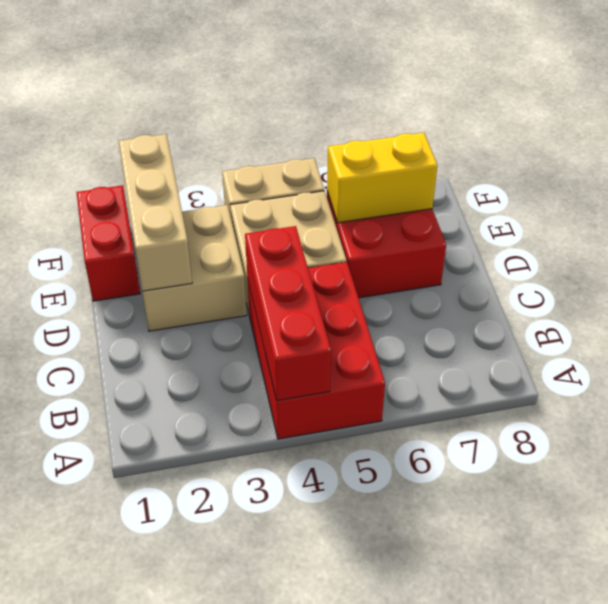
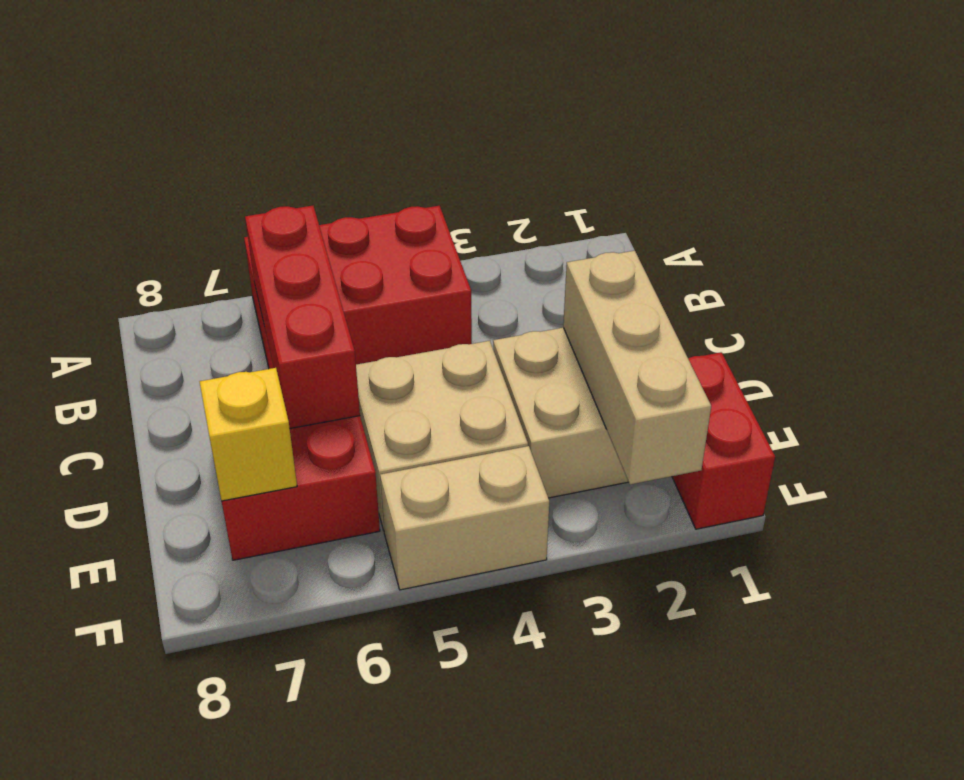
red brick A4:C5 level 1 -> red brick A4:B6 level 1
red brick A4:C4 level 2 -> red brick B6:D6 level 2
yellow brick E6:E7 level 2 -> yellow brick E7 level 2

